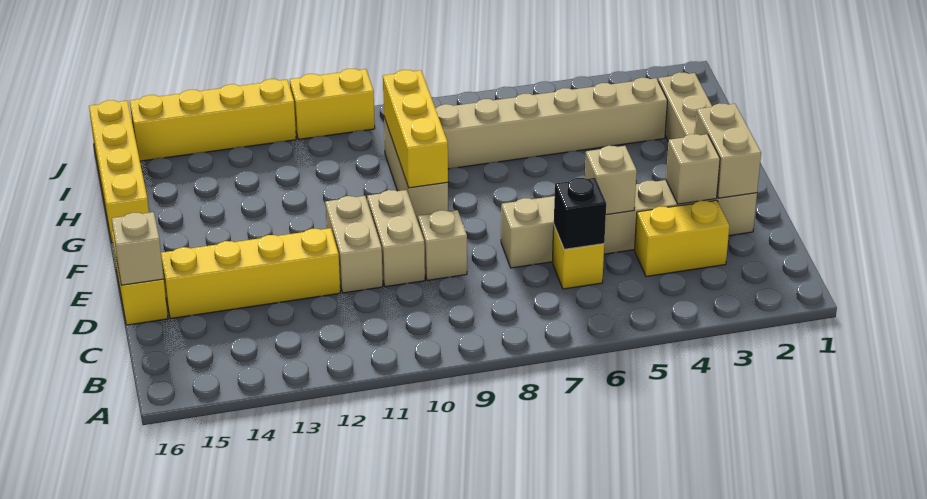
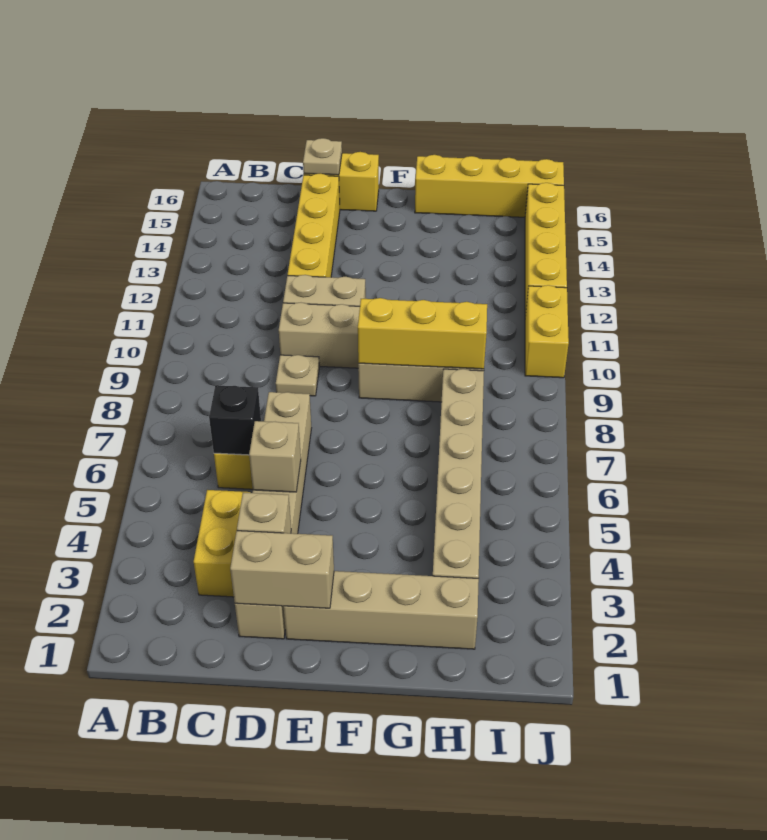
tan brick D9 level 1 -> tan plate D9 level 1
tan brick D16 level 2 -> tan plate D16 level 2

